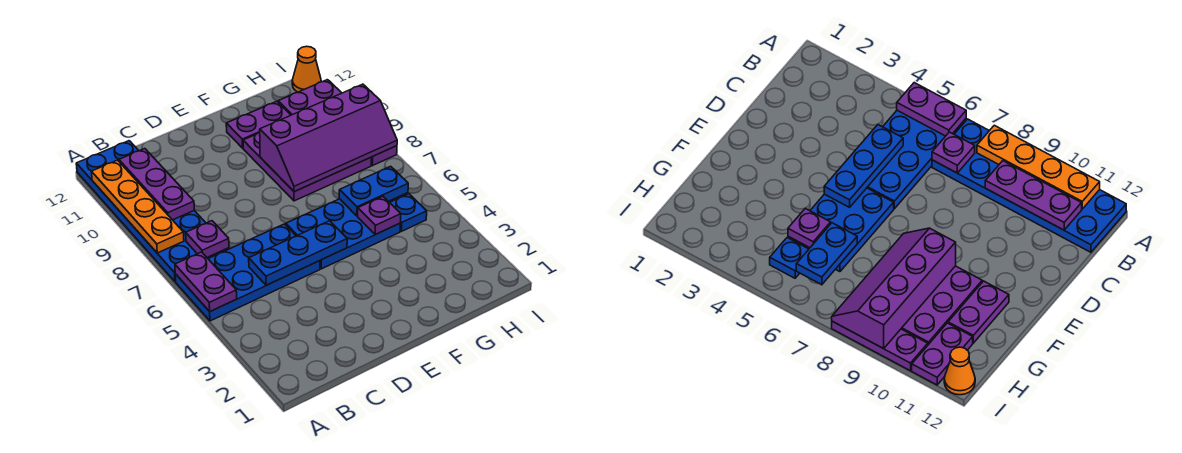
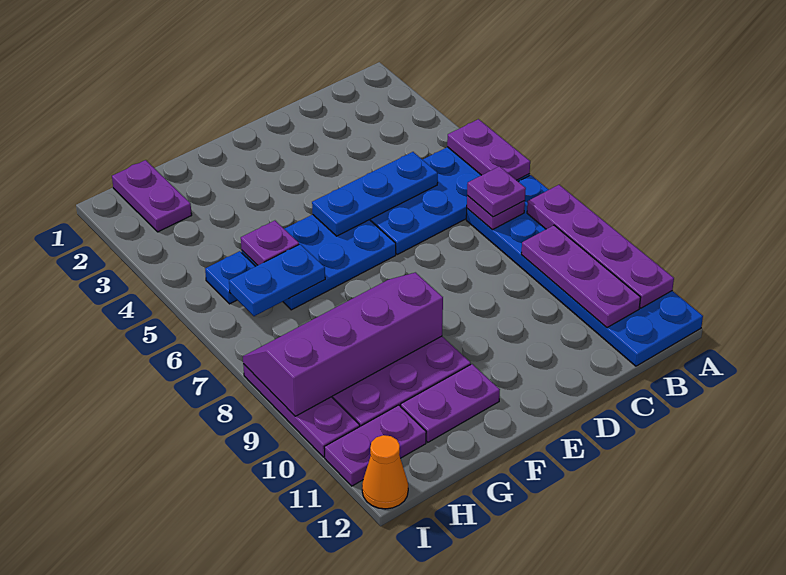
orange plate A8:A11 level 2 -> purple plate A8:A11 level 2
none -> purple plate B7 level 3
none -> purple plate H1:H2 level 1

